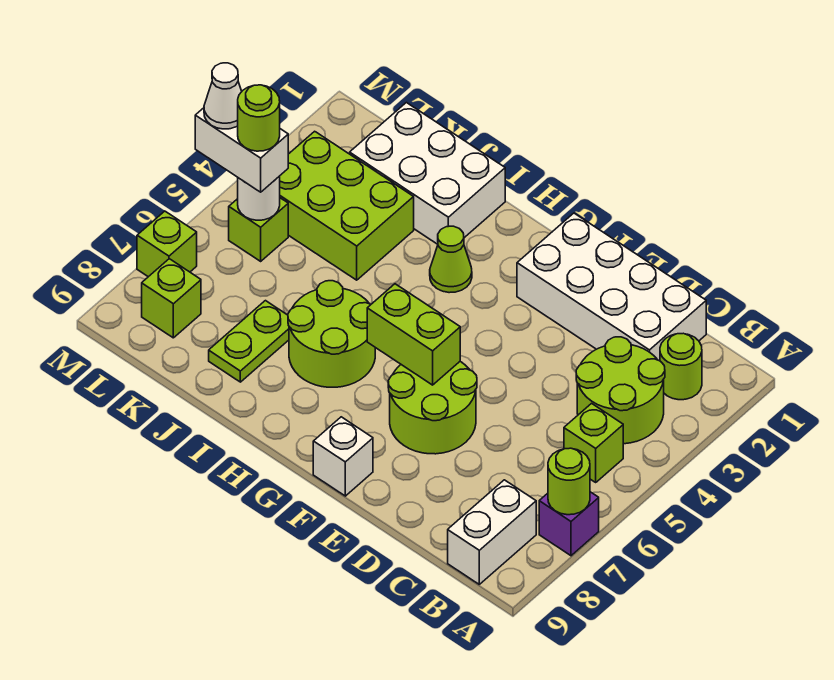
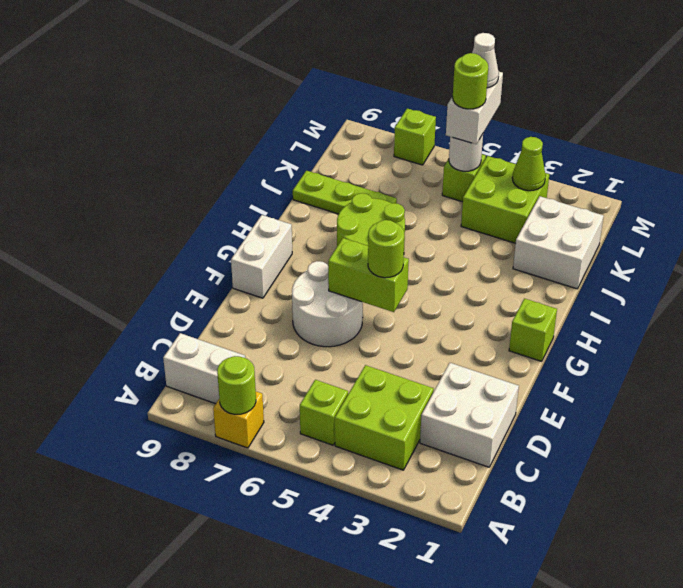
purple brick A7 level 1 -> yellow brick A7 level 1
lime round brick B2 level 1 -> lime round brick F5 level 3
lime round brick B3:C4 level 1 -> lime brick B3:C4 level 1
white brick C1:F2 level 1 -> white brick C1:D2 level 1
lime round brick E6:F7 level 1 -> white round brick E6:F7 level 1
lime brick F6:G6 level 2 -> lime brick F5:F6 level 2
white brick F9 level 1 -> white brick F9:G9 level 1
lime cone H3 level 1 -> lime cone L3 level 2
white brick I1:K2 level 1 -> white brick J1:K2 level 1
lime brick J3:L4 level 1 -> lime brick K3:L4 level 1
lime plate J7:J8 level 1 -> lime plate J7:J9 level 1
lime brick L8 level 1 -> lime brick G1 level 1

